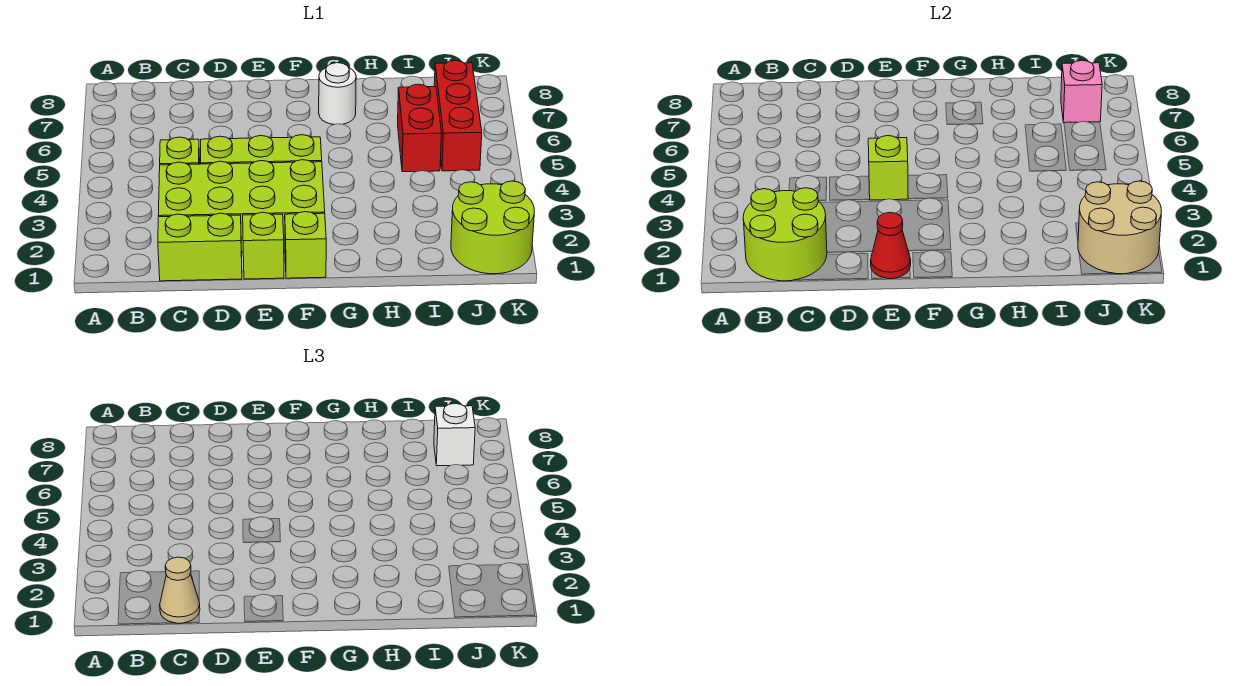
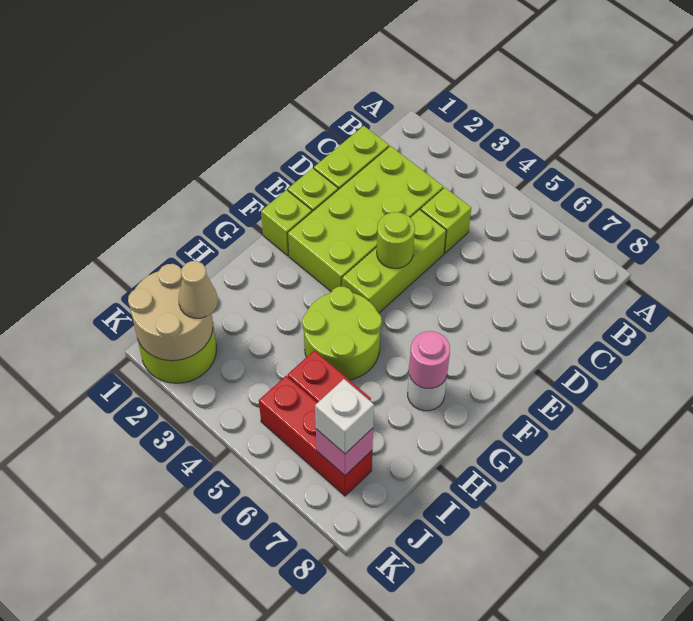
lime round brick B1:C2 level 2 -> lime round brick G4:H5 level 1
tan cone C1 level 3 -> tan cone J2 level 3
red cone E1 level 2 -> none
lime brick E4 level 2 -> lime round brick E4 level 2
none -> pink round brick G7 level 2

